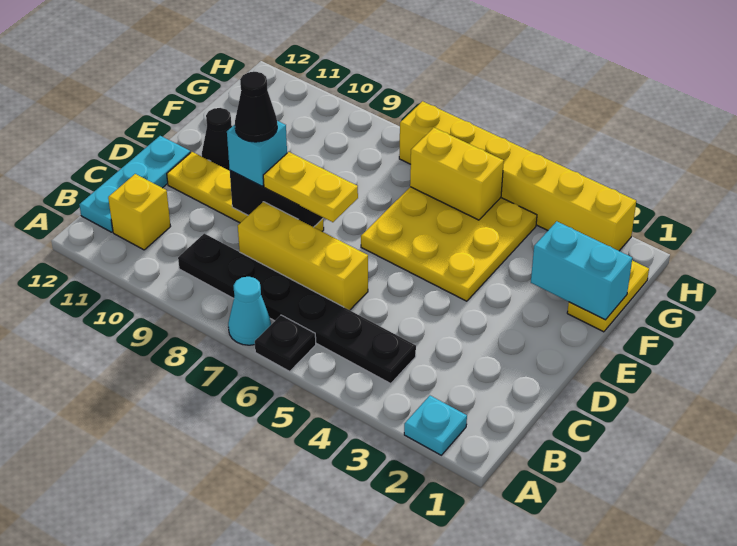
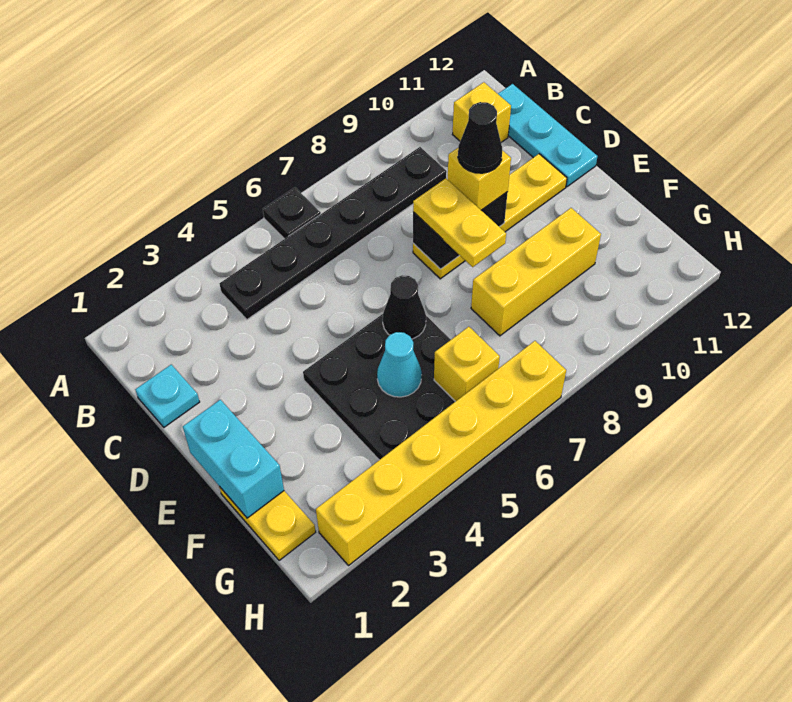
cyan plate A2 level 1 -> cyan plate C1 level 1
cyan cone A7 level 1 -> cyan cone F5 level 2
yellow brick C6:C8 level 1 -> yellow brick F8:F10 level 1
yellow plate D7:D8 level 3 -> yellow plate D8:E8 level 3
cyan brick D9 level 3 -> yellow brick D9 level 3
yellow plate E4:G6 level 1 -> black plate E4:G6 level 1
black cone E11 level 1 -> black cone E6 level 2
cyan brick F1:F2 level 2 -> cyan brick E1:F1 level 2
yellow brick G5:G6 level 2 -> yellow brick G6 level 2

